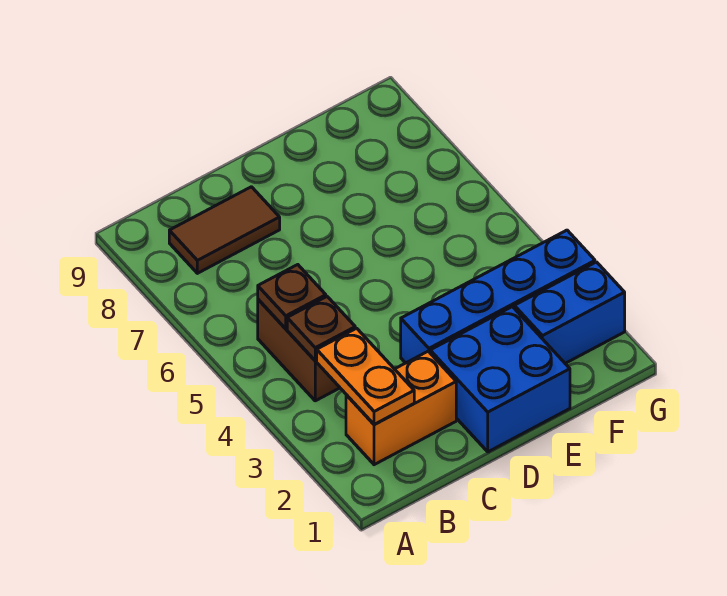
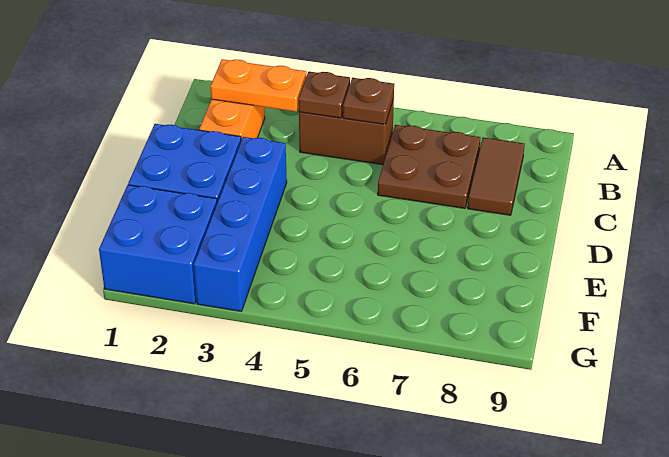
none -> brown plate B6:C7 level 1
blue brick F2:G2 level 1 -> blue brick F1:G2 level 1

